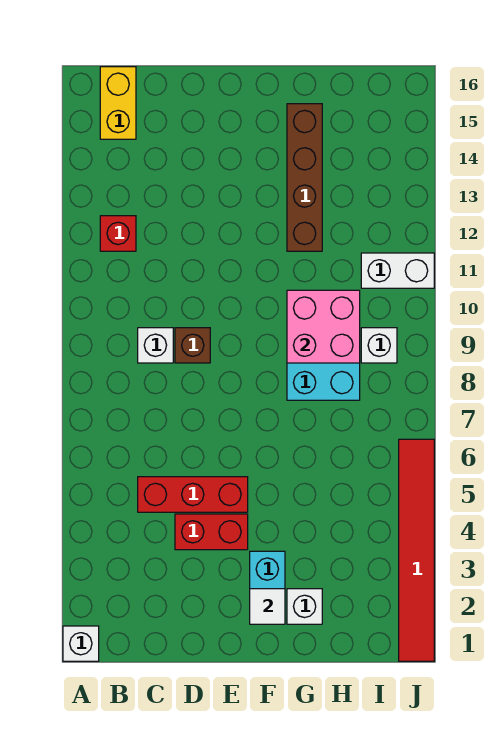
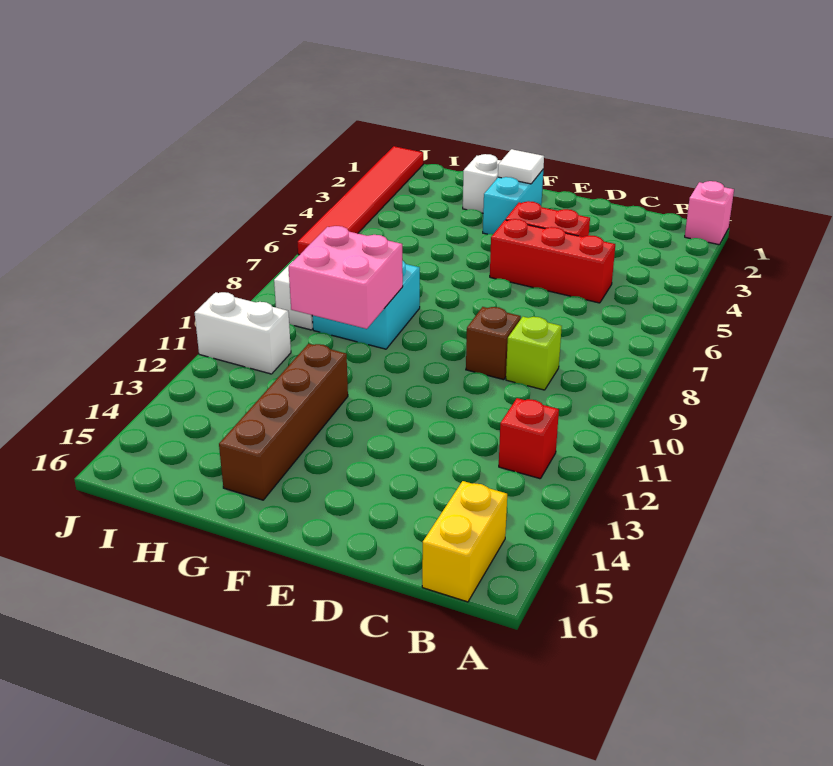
white brick A1 level 1 -> pink brick A1 level 1
white brick C9 level 1 -> lime brick C9 level 1

